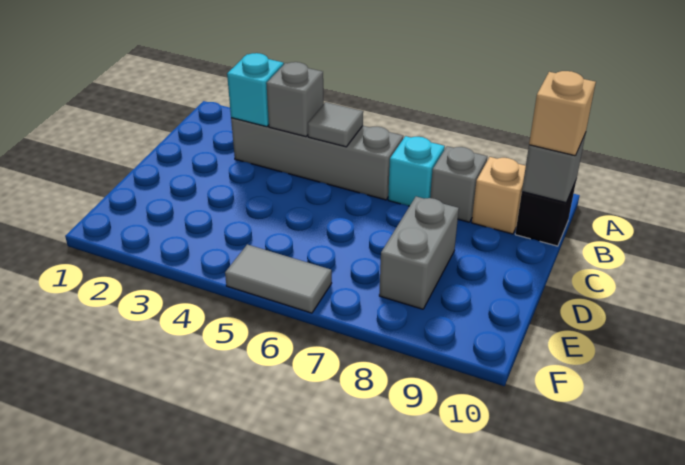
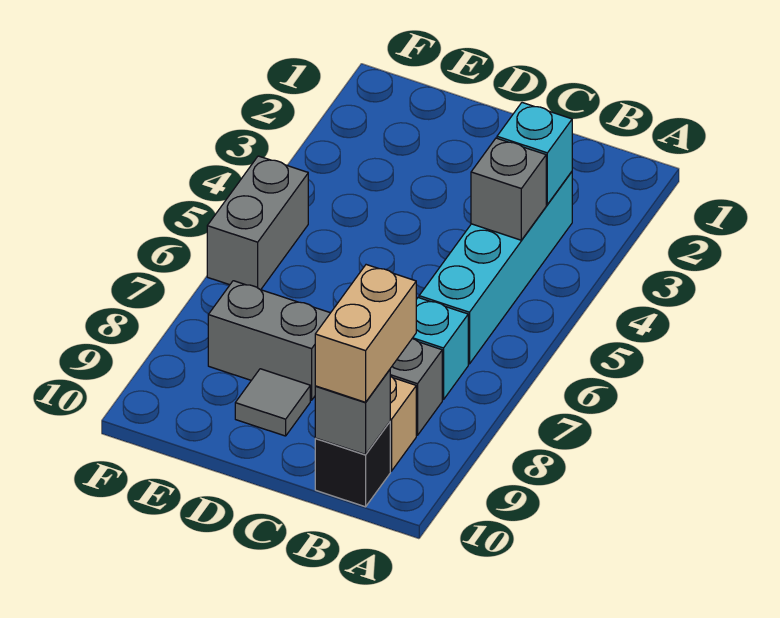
grey brick B3:B6 level 1 -> cyan brick B3:B6 level 1
grey tile B5 level 2 -> grey tile D9 level 1
tan brick B10 level 3 -> tan brick B9:B10 level 3
grey tile F5:F6 level 1 -> grey brick F5:F6 level 1

